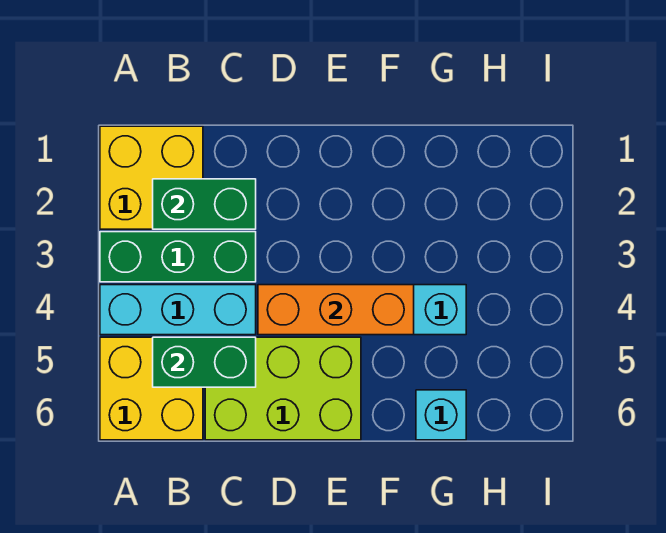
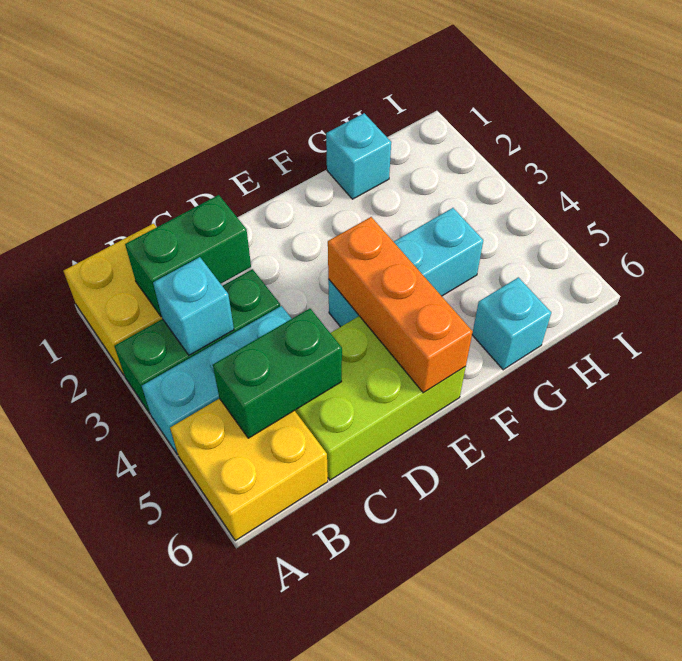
none -> cyan brick B3 level 2
orange brick D4:F4 level 2 -> orange brick E4:E6 level 2
none -> cyan brick G1 level 1

